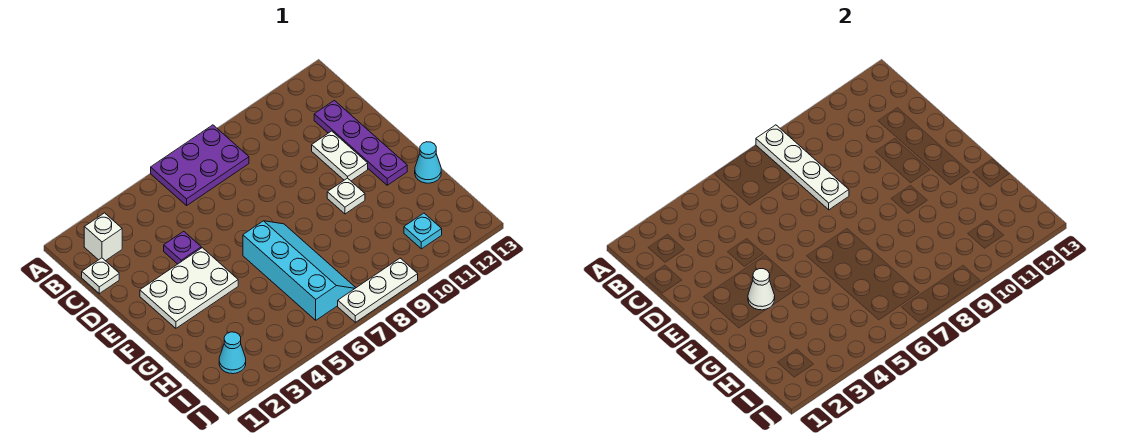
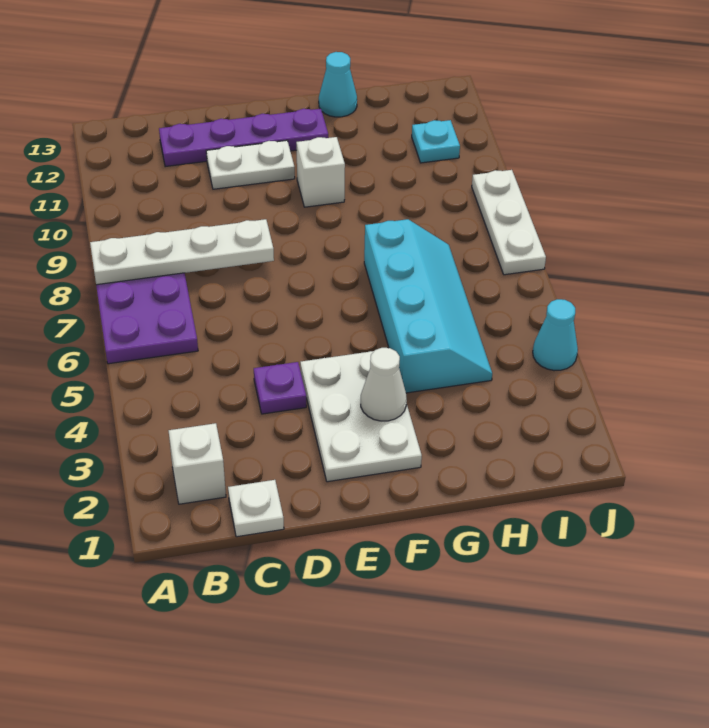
cyan slope F6:I7 level 1 top 6 -> cyan slope G4:H7 level 1 top G
white plate F10 level 1 -> white brick F10 level 1
cyan cone I2 level 1 -> cyan cone J4 level 1

